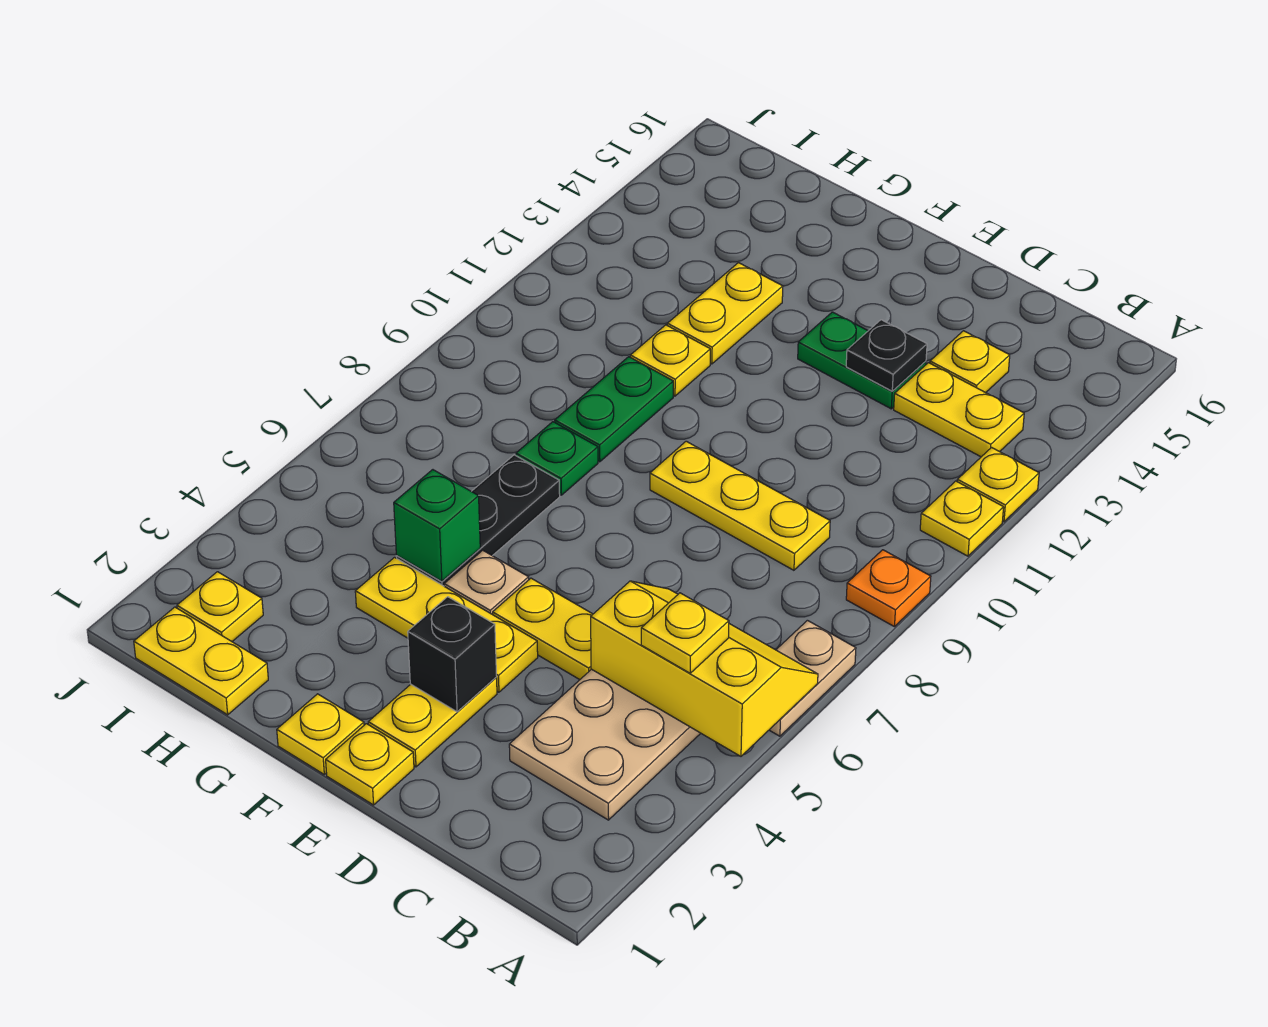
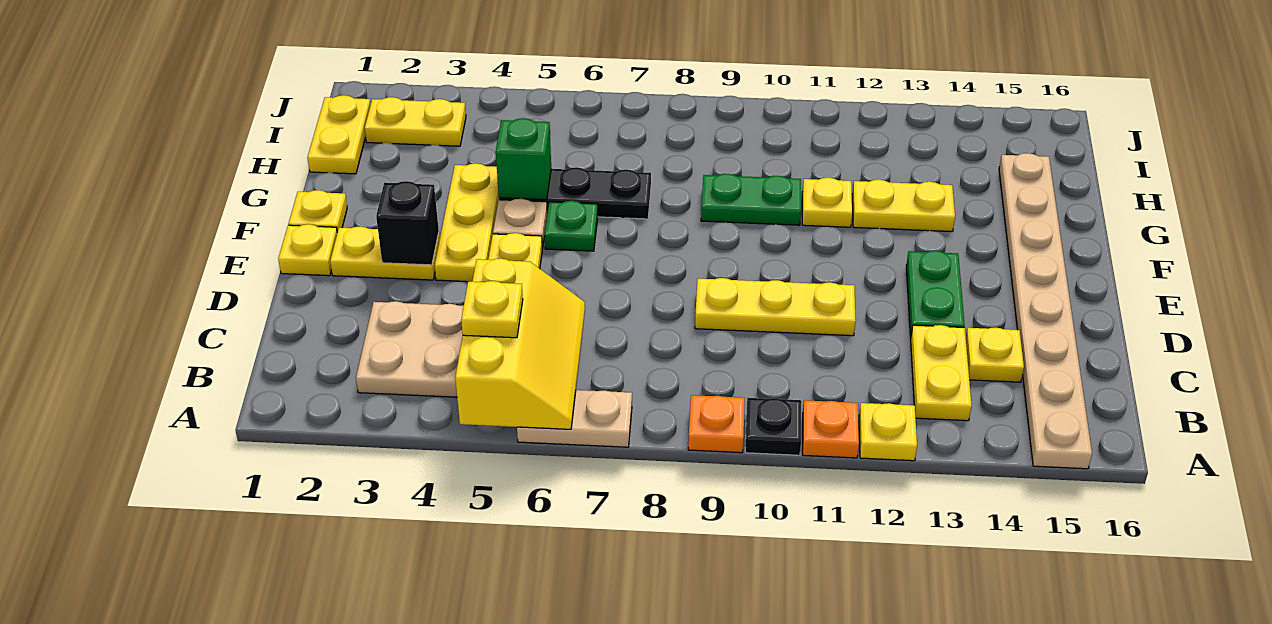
yellow plate A11 level 1 -> orange plate A11 level 1
none -> tan plate A15:H15 level 1
yellow plate C9:E9 level 1 -> yellow plate D9:D11 level 1
black plate D13 level 2 -> black plate A10 level 1
green plate G8 level 1 -> green plate F6 level 1
yellow plate I2 level 1 -> yellow plate I2:I3 level 1

